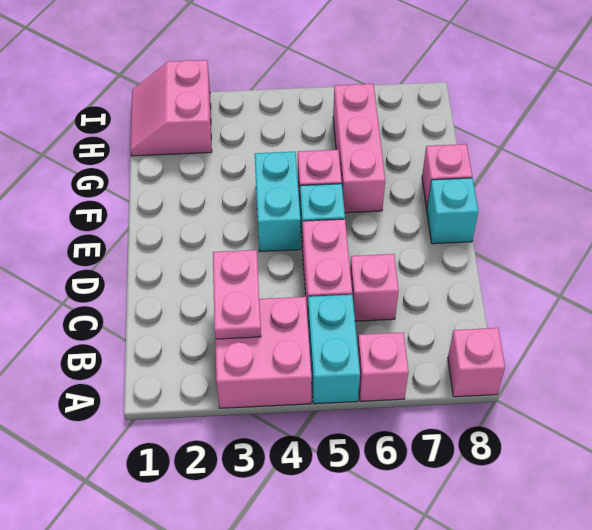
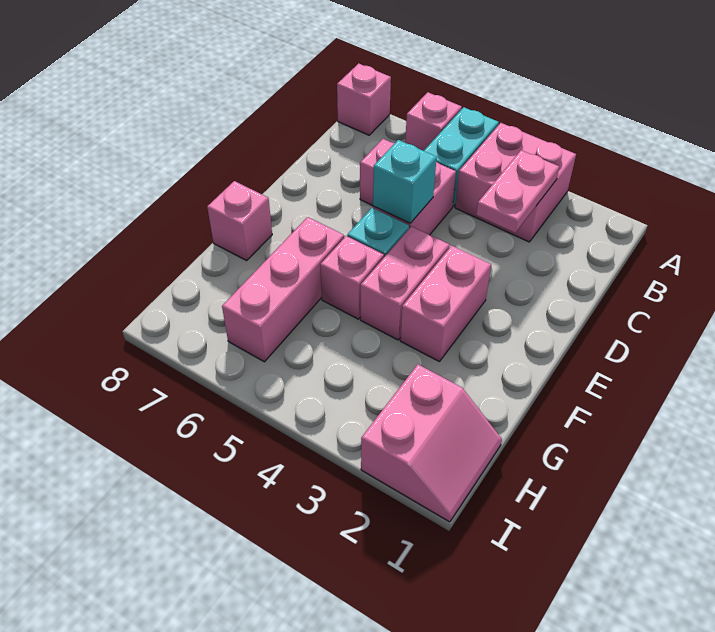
none -> pink brick E3:F3 level 1
cyan brick E4:F4 level 1 -> pink brick E4:F4 level 1
cyan brick E8 level 1 -> cyan brick D5 level 2

